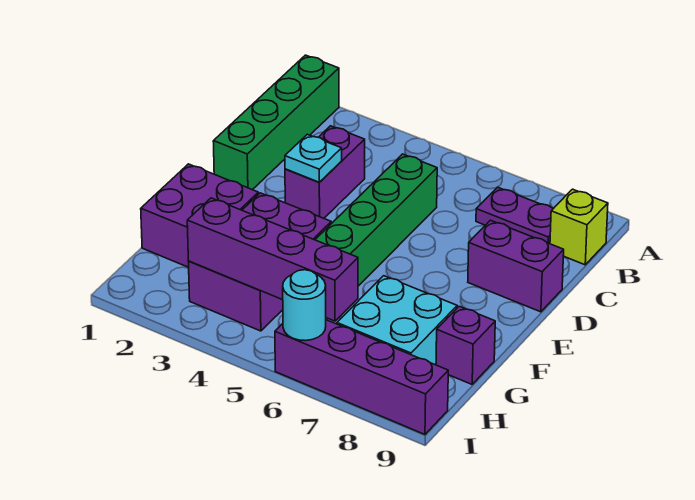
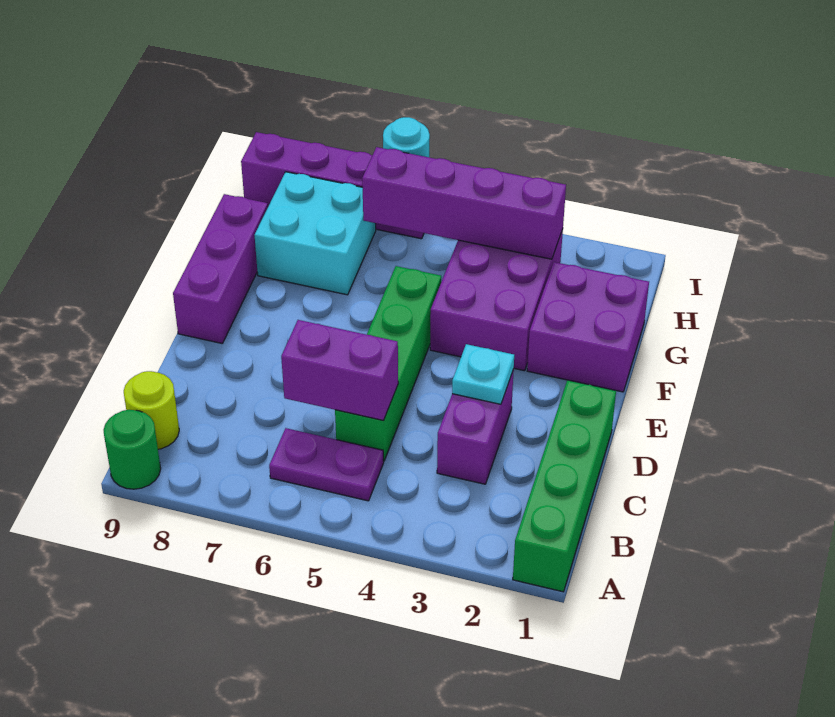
none -> green round brick A9 level 1
purple plate B7:B8 level 1 -> purple plate B5:B6 level 1
lime brick B9 level 1 -> lime round brick B9 level 1
purple brick D8:D9 level 1 -> purple brick C5:C6 level 2
purple brick G9 level 1 -> purple brick E9:G9 level 1

